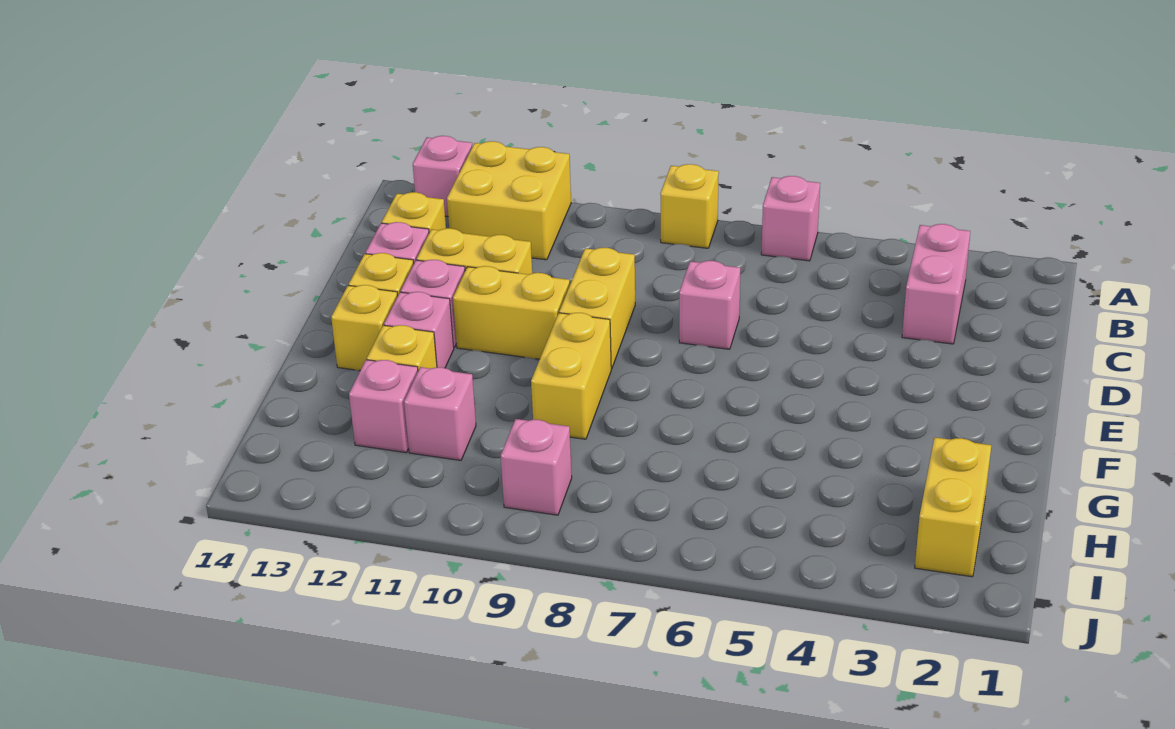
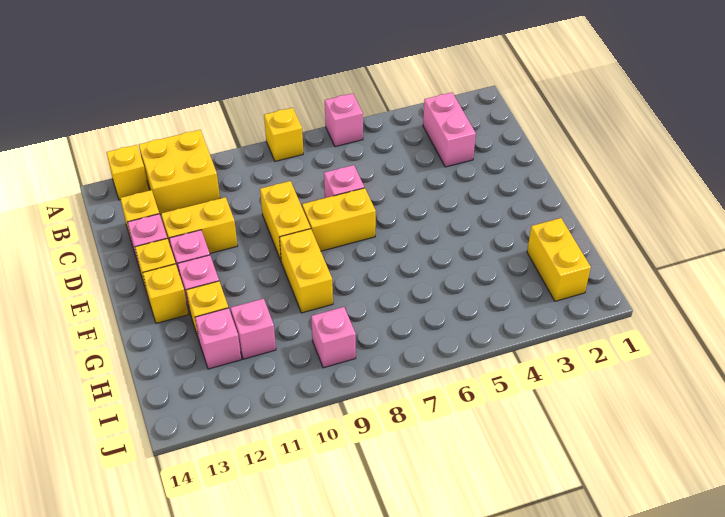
pink brick A13 level 1 -> yellow brick A13 level 1
yellow brick E10:E11 level 1 -> yellow brick E7:E8 level 1

